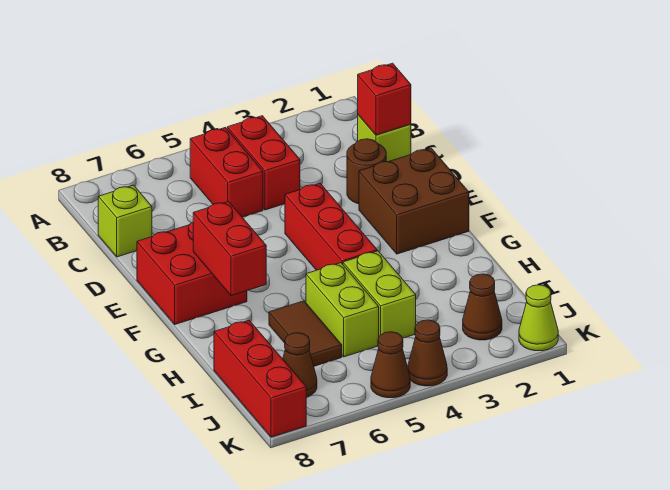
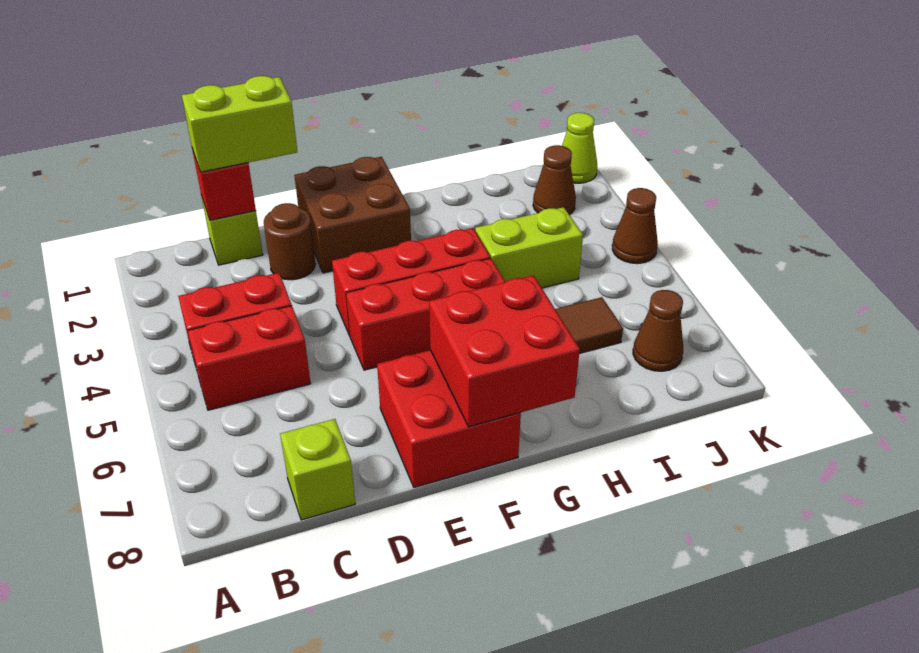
red brick F7:G7 level 2 -> red brick F7:G8 level 2
lime brick H5:I5 level 1 -> lime brick C1:D1 level 3
red brick I8:K8 level 1 -> red brick E5:G5 level 1
brown cone K5 level 1 -> none

